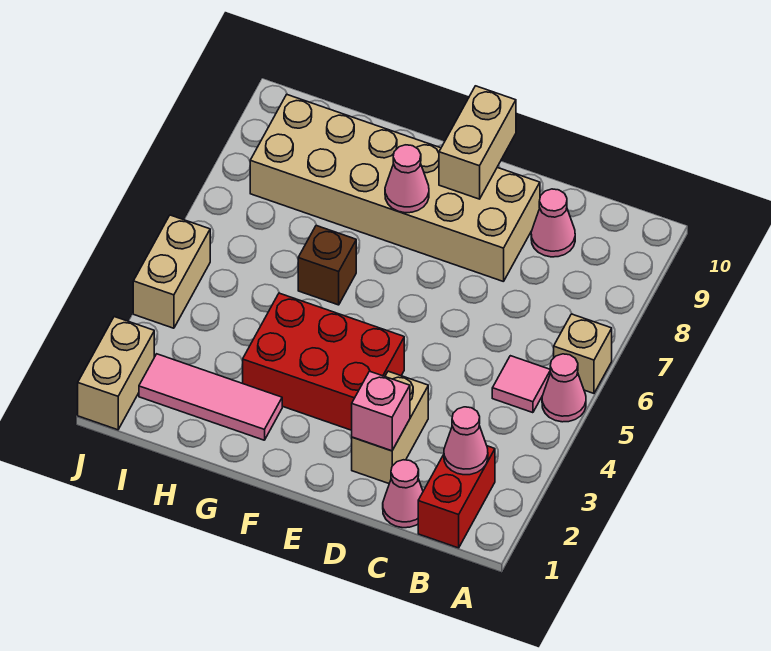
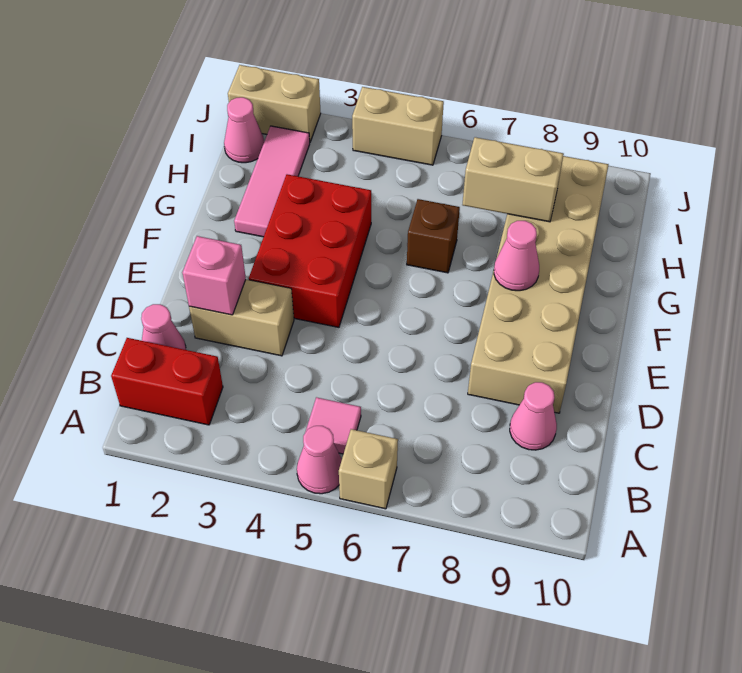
pink cone B2 level 2 -> pink cone I1 level 1
tan brick E9:E10 level 2 -> tan brick H7:H8 level 2

